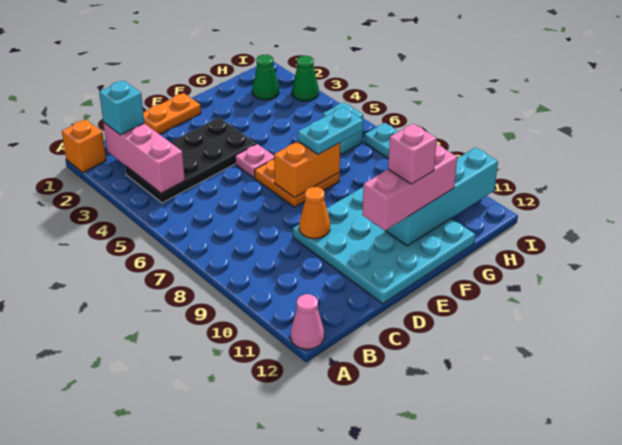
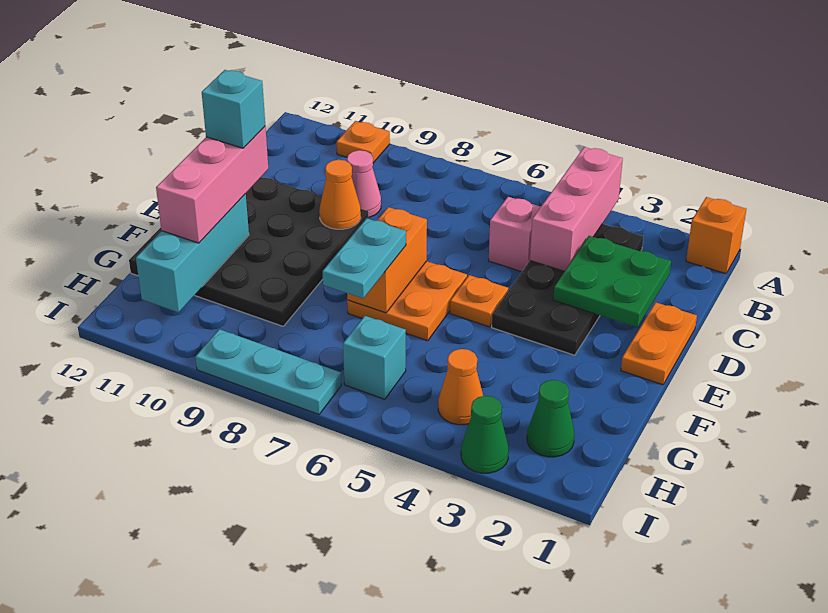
none -> orange plate A10 level 1
pink cone A12 level 1 -> pink cone C9 level 1
pink brick B2:B4 level 2 -> pink brick A4:C4 level 2
cyan brick B2 level 3 -> cyan brick E11 level 4
none -> green plate C2:D3 level 2
cyan plate D9:G12 level 1 -> black plate D9:G12 level 1
pink plate E5 level 1 -> orange plate E5 level 1
cyan brick F11:I11 level 2 -> cyan brick F11:H11 level 2
pink brick F11 level 4 -> pink brick C5 level 1
none -> orange cone H4 level 1

